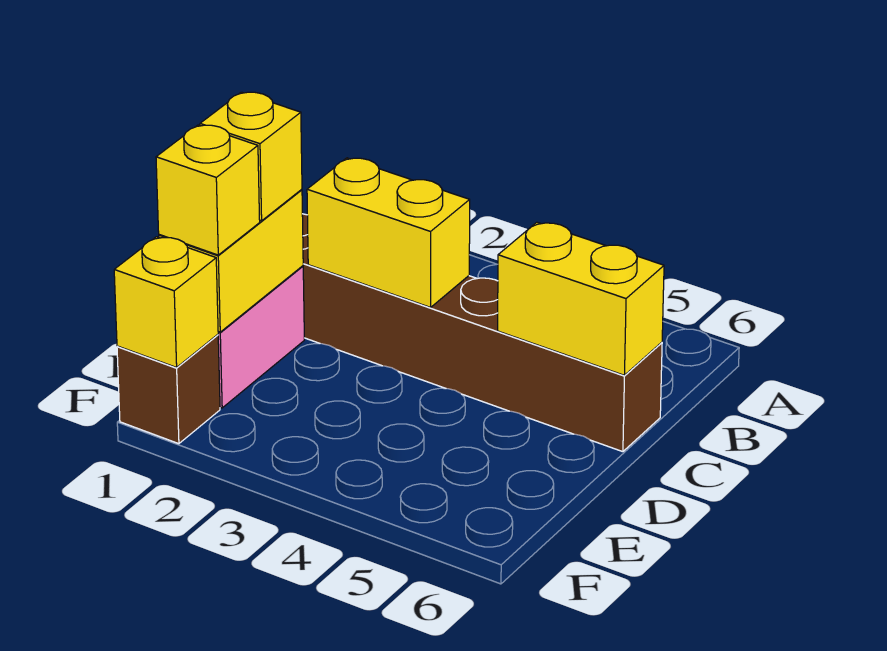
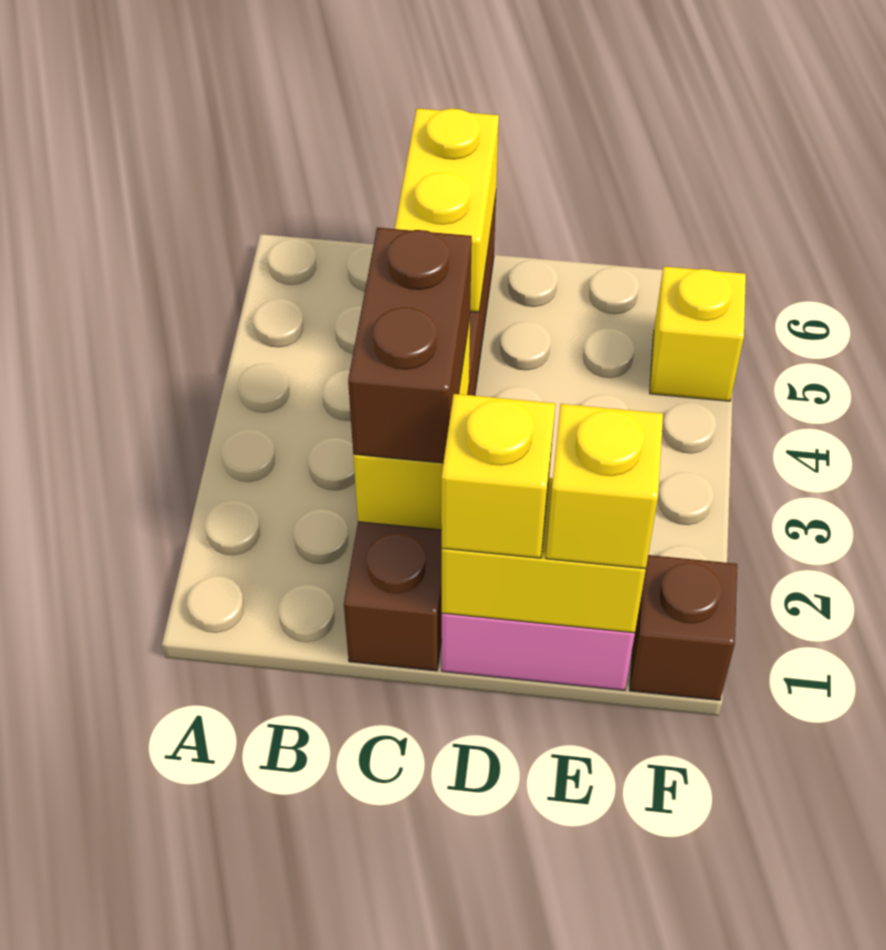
none -> brown brick C2:C3 level 3
yellow brick F1 level 2 -> yellow brick F5 level 1

